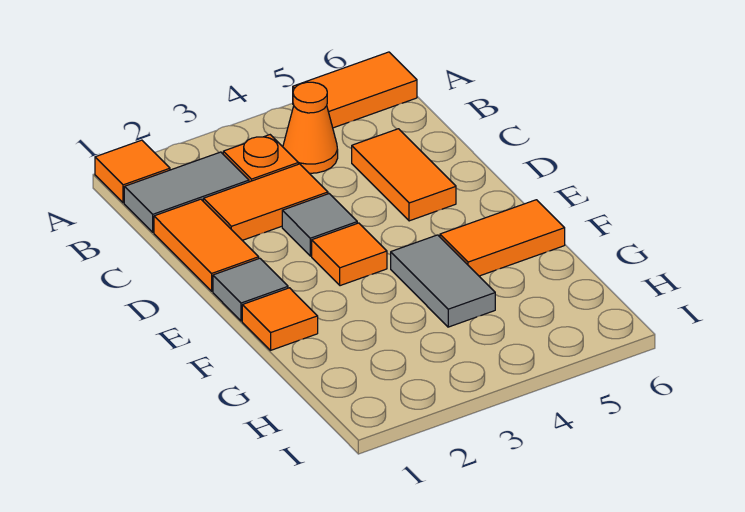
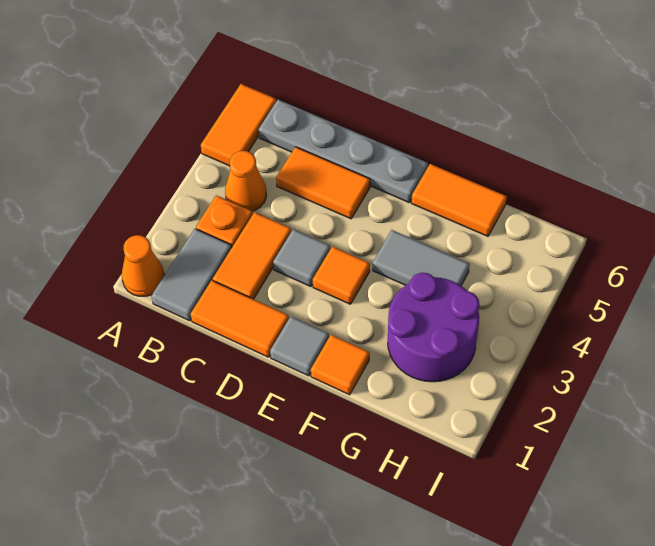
orange tile A1 level 1 -> orange cone A1 level 1
none -> grey plate B6:E6 level 1
orange tile F5:F6 level 1 -> orange tile F6:G6 level 1
none -> purple round brick G2:H3 level 1

